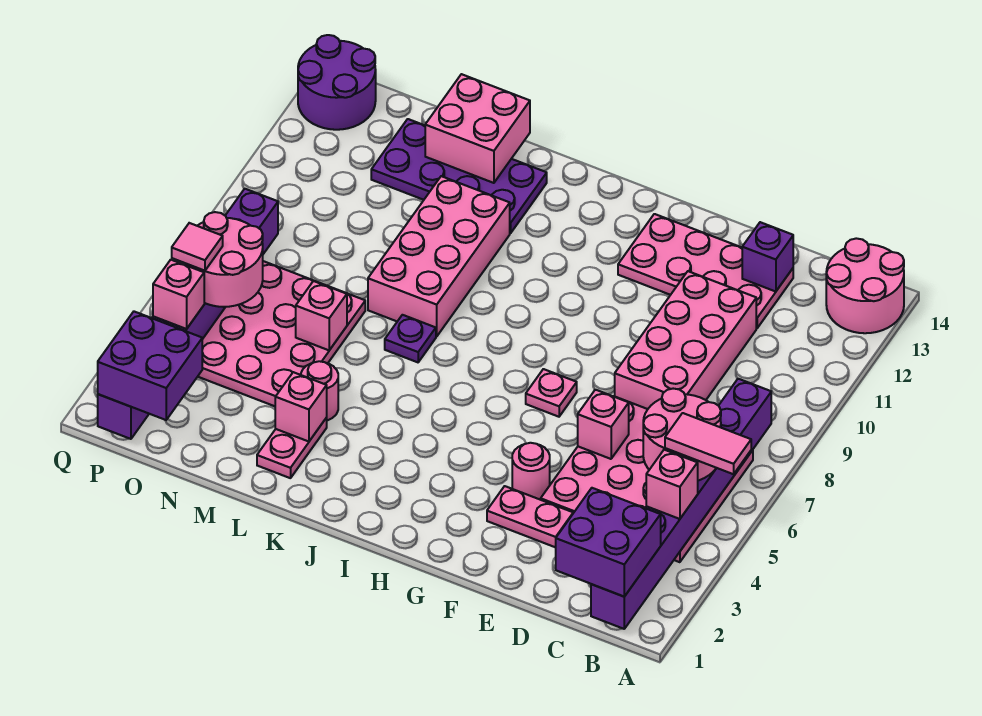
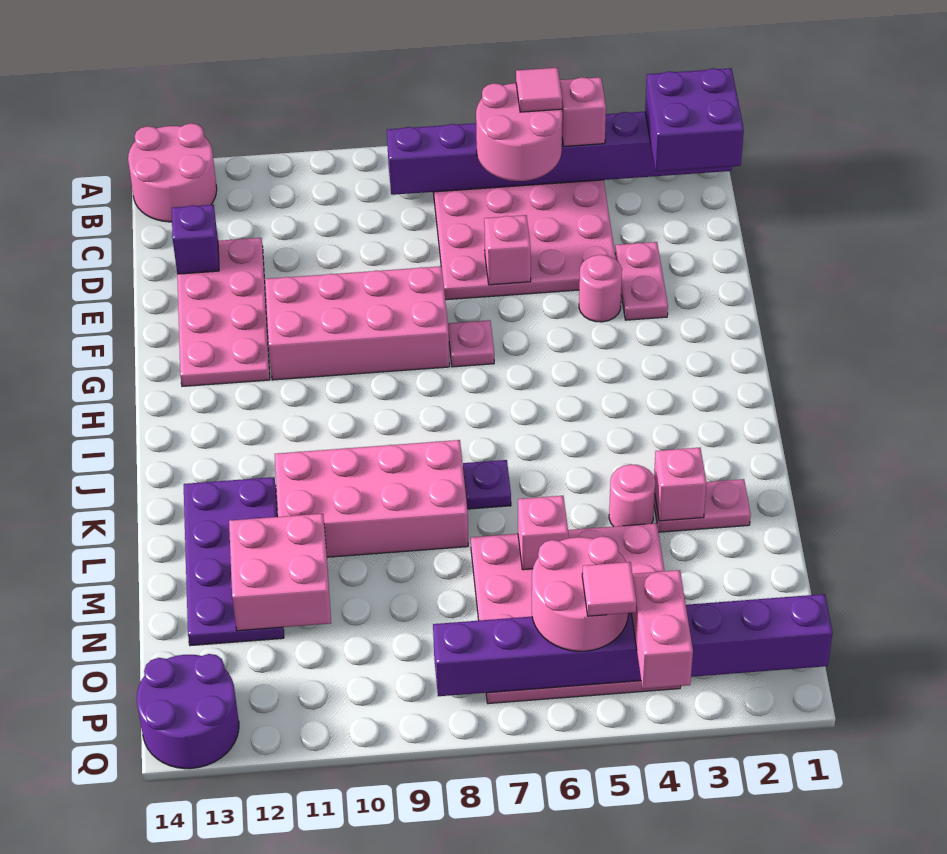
pink tile A5:B5 level 4 -> pink tile B5 level 4
pink brick D8:E11 level 1 -> pink brick F8:G11 level 1
pink brick L13:M14 level 2 -> pink brick M11:N12 level 2
purple brick O1:P2 level 3 -> none
pink brick P4 level 3 -> pink brick P4:Q4 level 3

